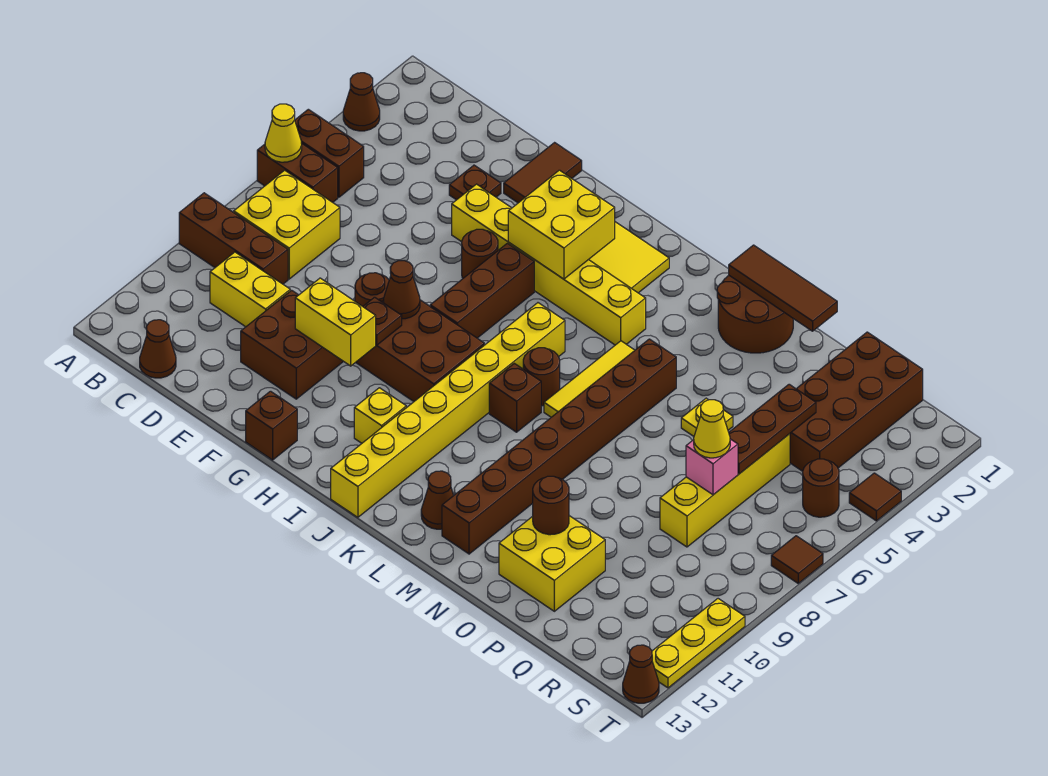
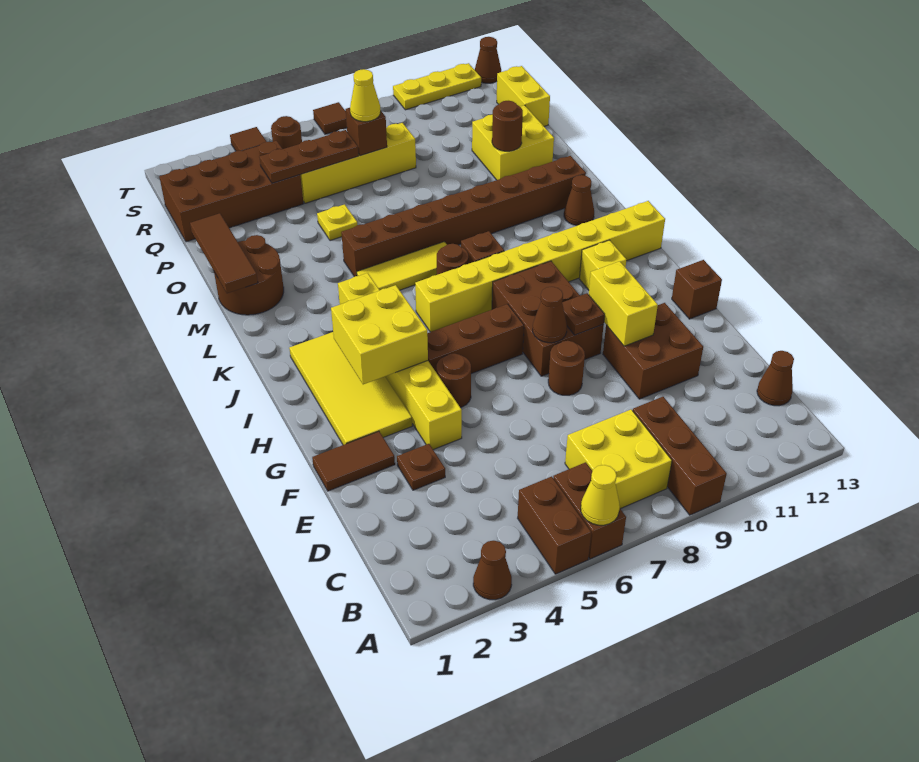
yellow brick C10:D10 level 1 -> yellow brick Q13:R13 level 1
pink brick Q7 level 2 -> brown brick Q7 level 2

